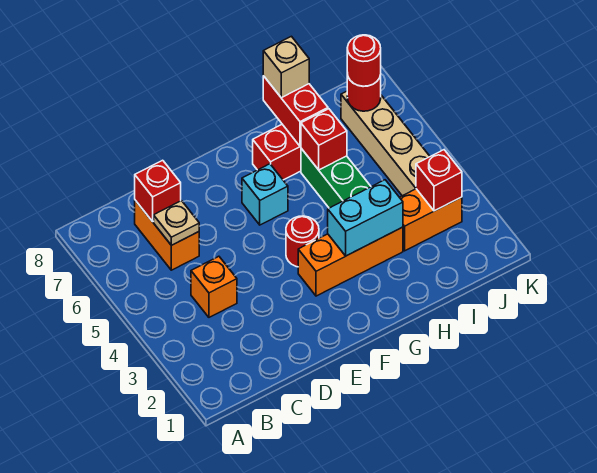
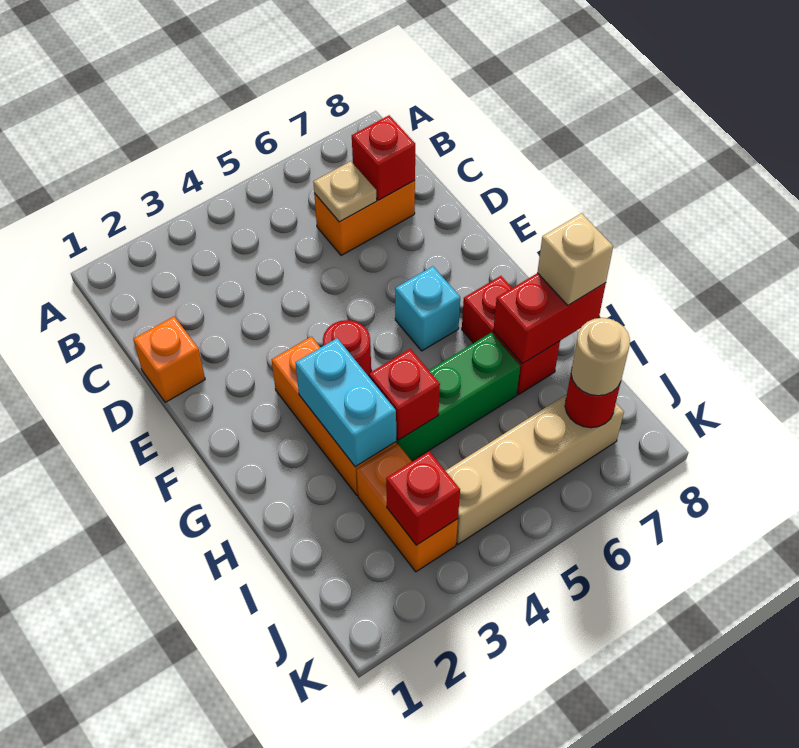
orange brick C4 level 1 -> orange brick D1 level 1
red brick H6 level 2 -> red brick H4 level 2
red round brick J7 level 3 -> tan round brick J7 level 3

